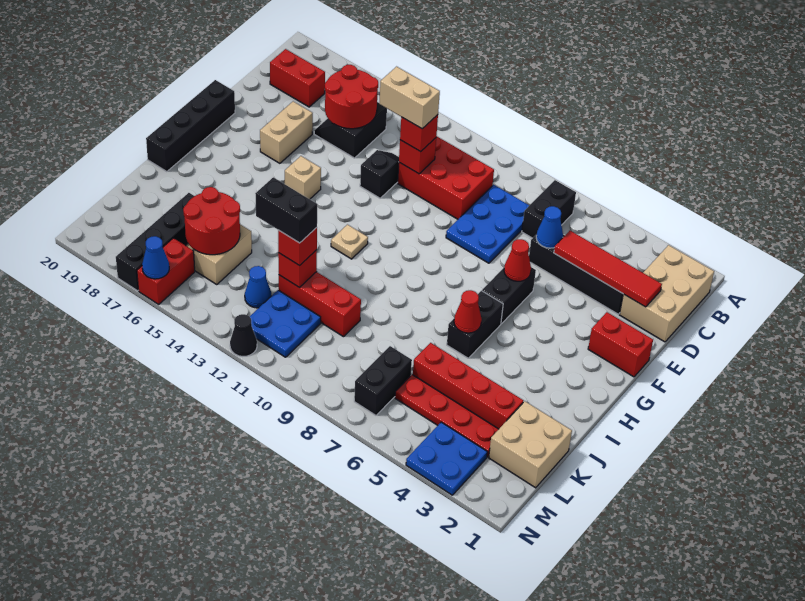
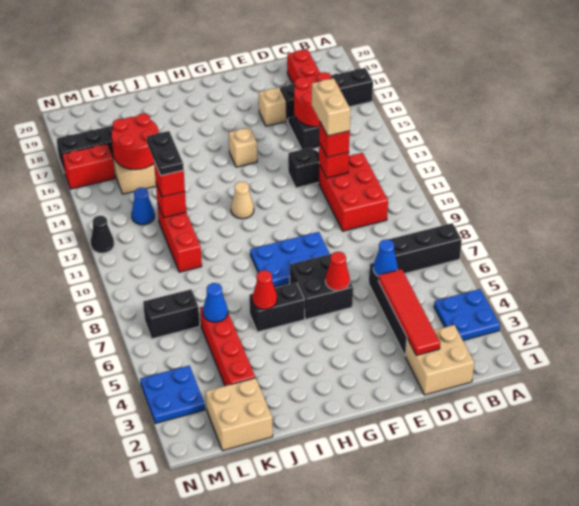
tan brick B1:D2 level 1 -> tan brick C1:D2 level 1
black brick B7:C7 level 1 -> black brick A7:C7 level 1
blue plate C8:E9 level 1 -> blue plate F8:H9 level 1
tan brick E17:F17 level 1 -> tan brick E17 level 1
red brick F1:F2 level 1 -> none
black brick F6:G6 level 1 -> black brick F6:G7 level 1
black brick F20:I20 level 1 -> black brick A17:D17 level 1
tan plate H12 level 1 -> tan cone H12 level 1
black brick K12:K13 level 4 -> black plate K12:K13 level 4
red plate L3:L6 level 1 -> none
blue plate L11:M12 level 1 -> blue plate A3:B4 level 1
blue cone N16 level 2 -> blue cone K6 level 2

